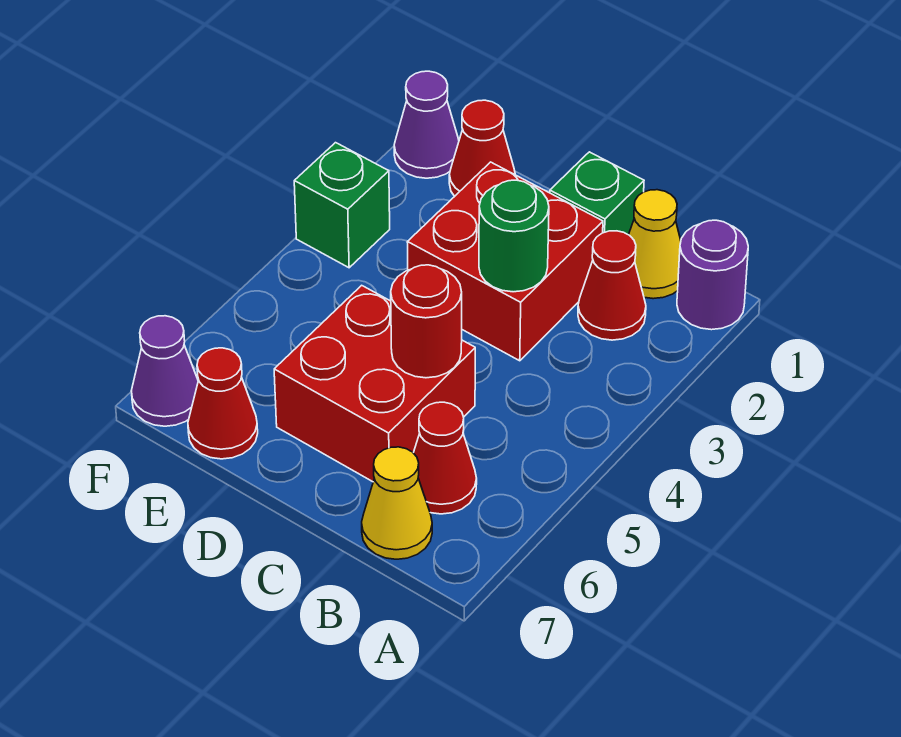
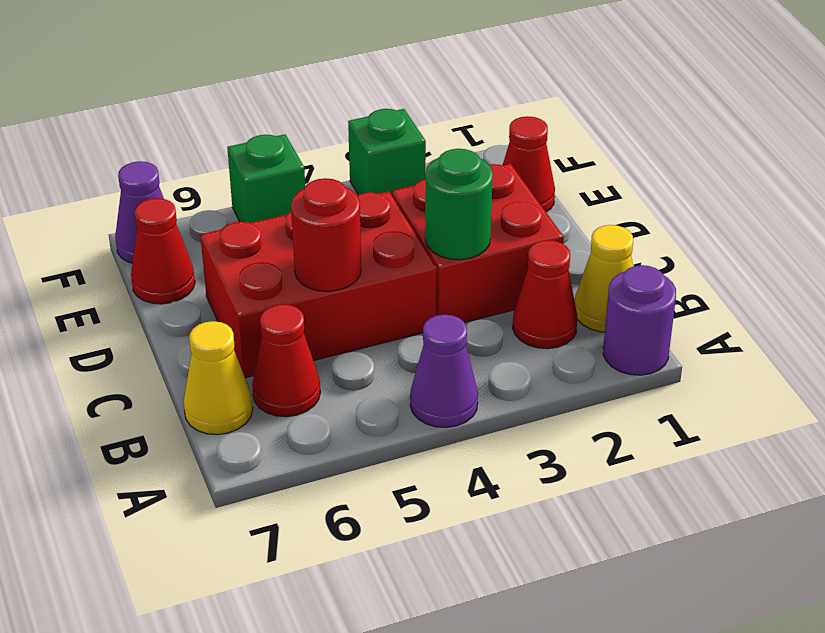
green brick C1 level 1 -> green brick F5 level 1
red brick C5:D6 level 1 -> red brick C4:D6 level 1
purple cone F1 level 1 -> purple cone A4 level 1

